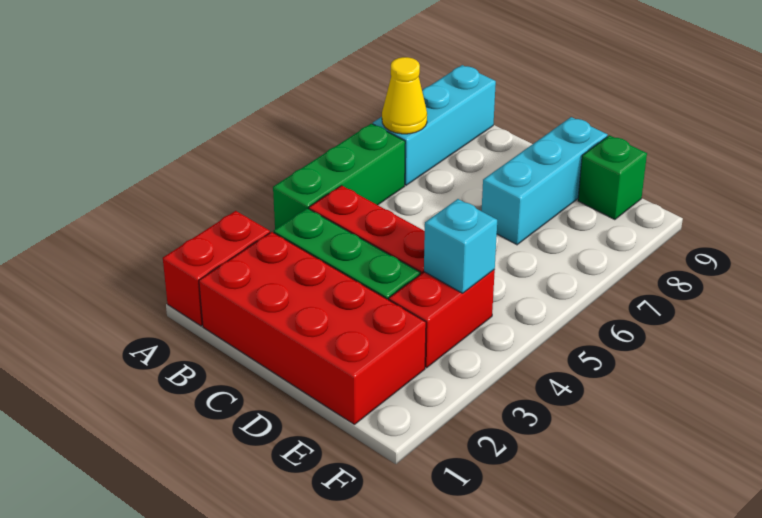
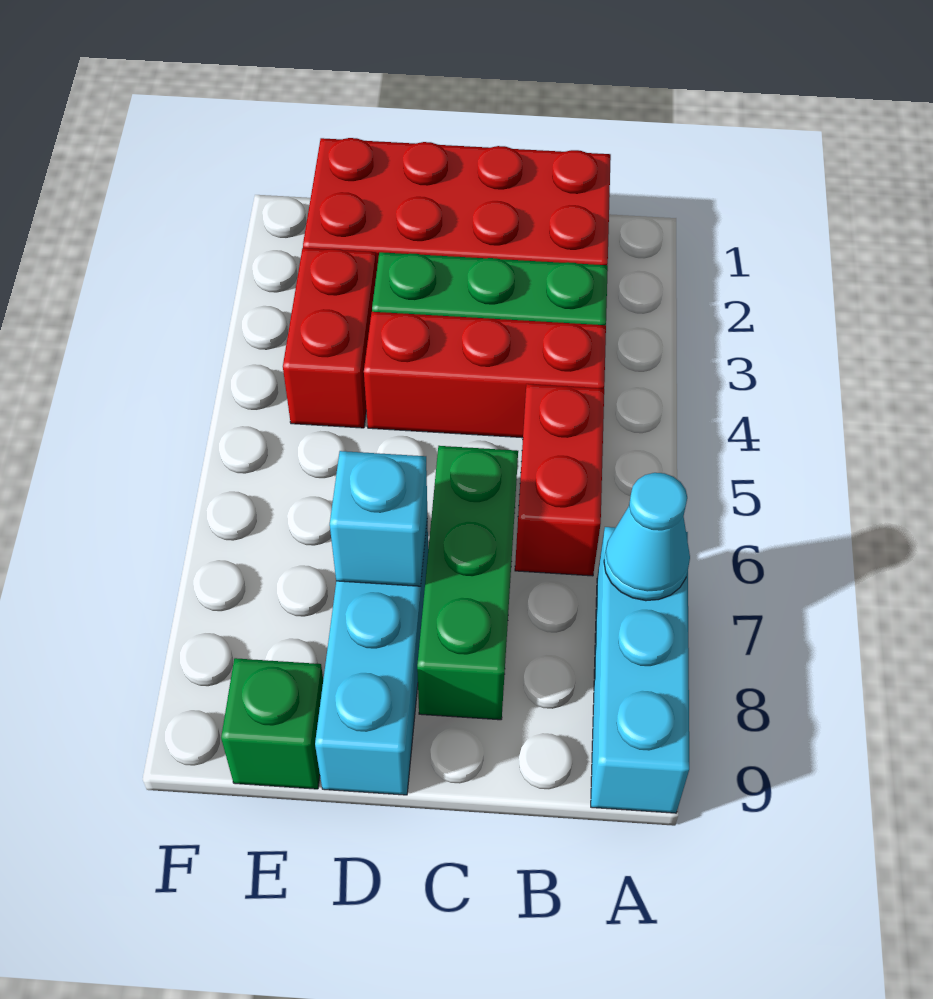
red brick A1:A2 level 1 -> red brick B5:B6 level 1
green brick A4:A6 level 1 -> green brick C6:C8 level 1
yellow cone A7 level 2 -> cyan cone A7 level 2
cyan brick E4 level 2 -> cyan brick D7 level 2

